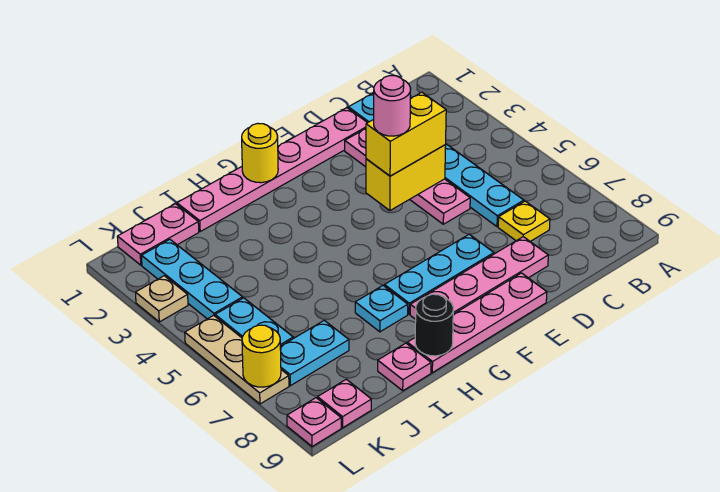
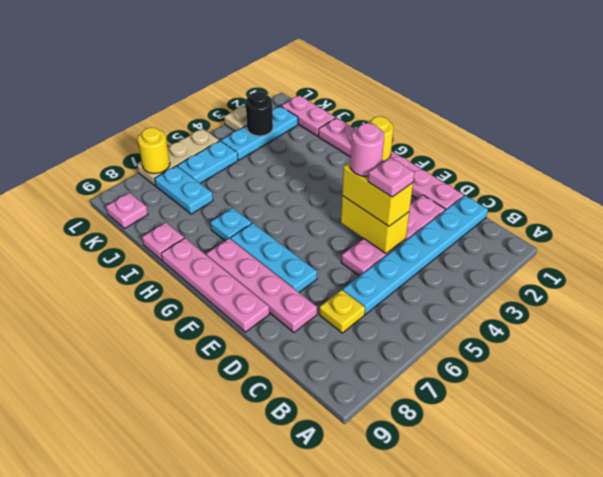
black round brick H9 level 2 -> black round brick K3 level 2
pink plate L9 level 1 -> pink plate D4 level 4

